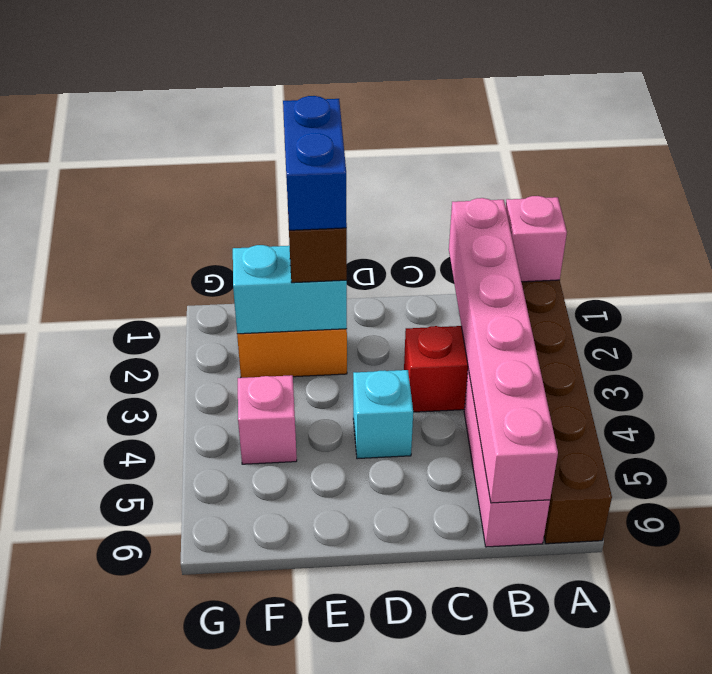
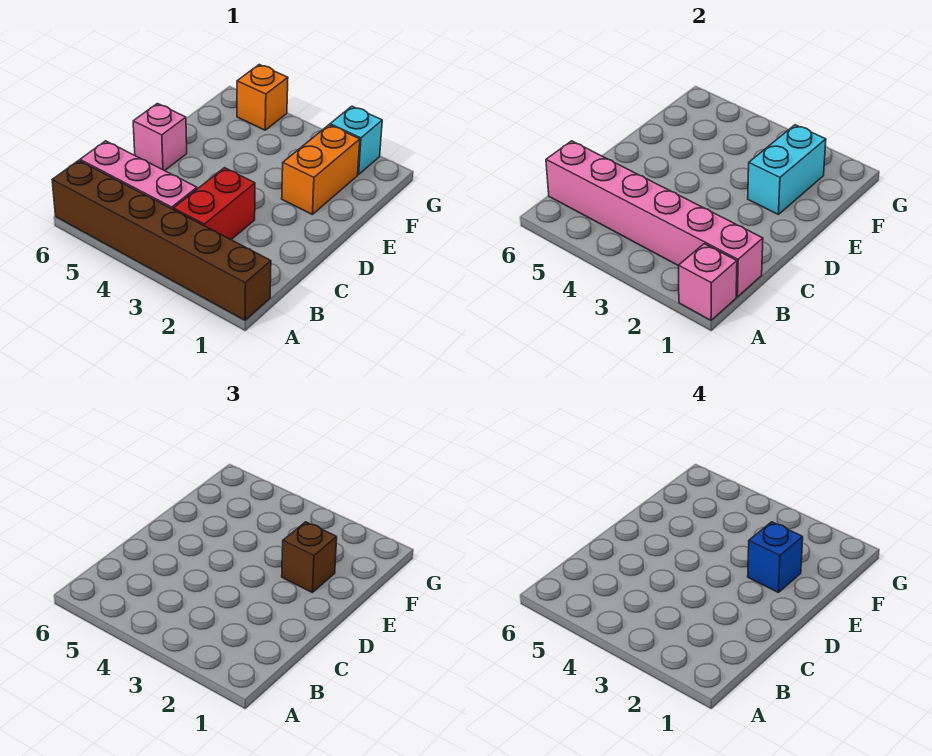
cyan brick D4 level 1 -> cyan brick G2 level 1
blue brick E1:E2 level 4 -> blue brick E2 level 4
pink brick F4 level 1 -> pink brick D6 level 1
none -> orange brick G5 level 1

